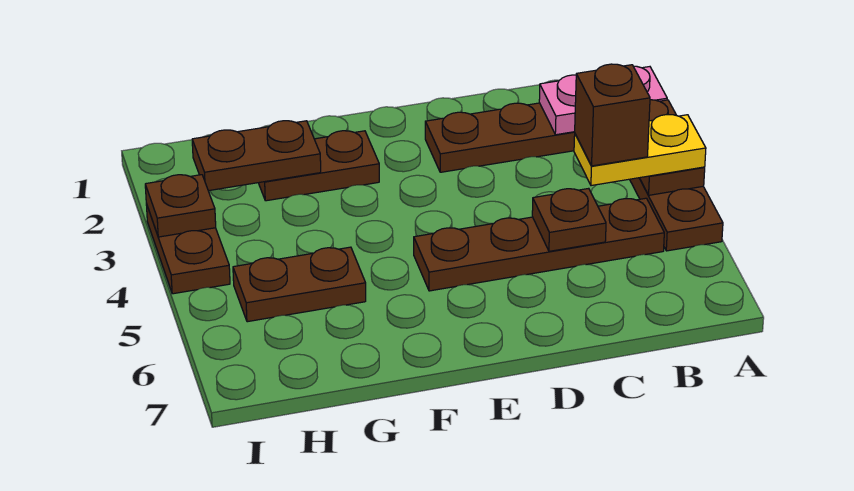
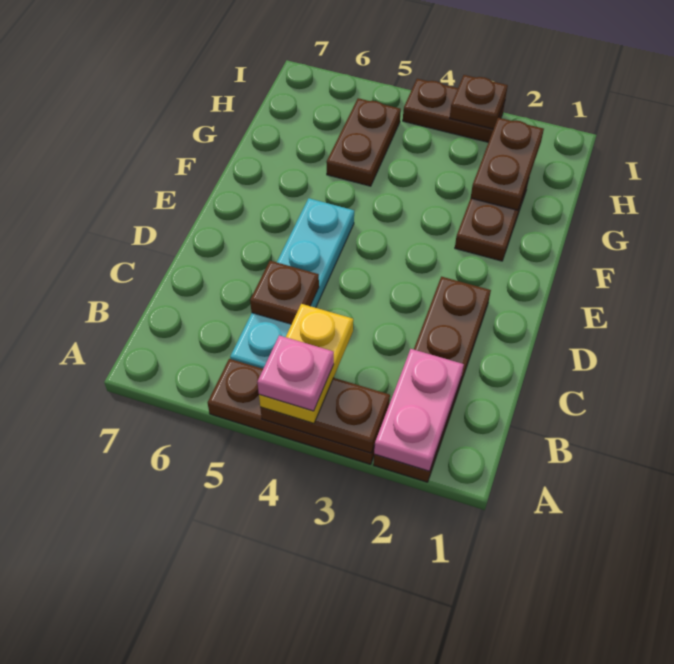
none -> pink plate A4 level 4
brown brick B4 level 4 -> none
brown plate B5:E5 level 1 -> cyan plate B5:E5 level 1

